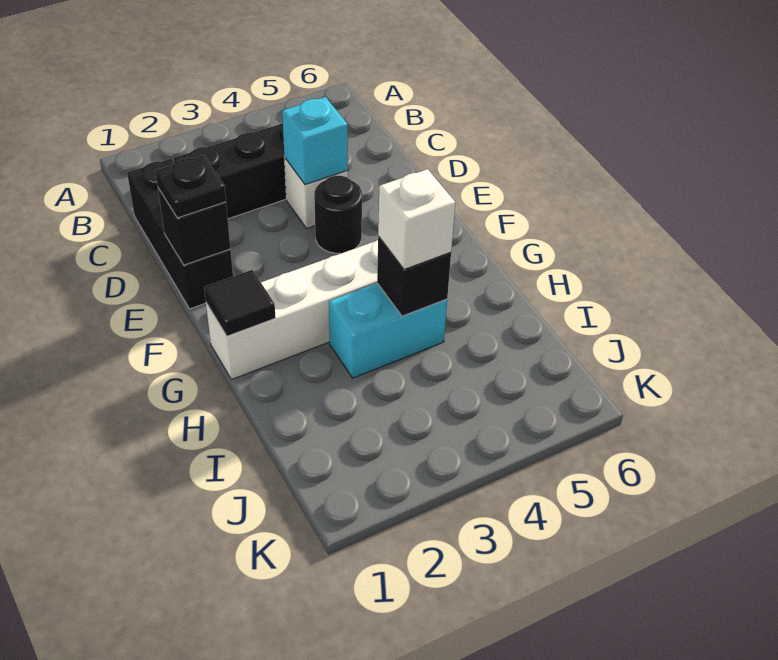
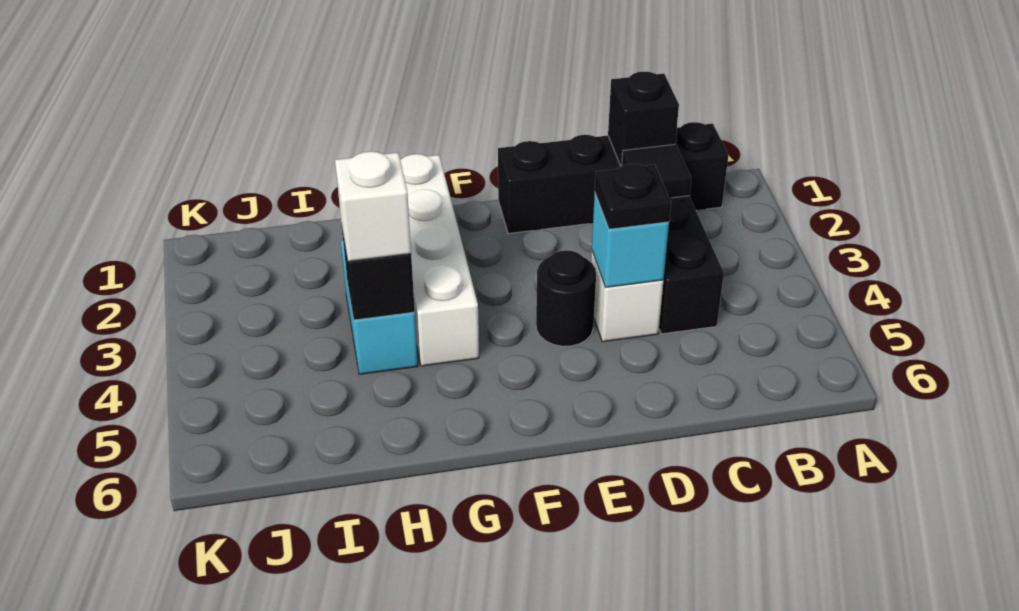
black brick C1:E1 level 1 -> black brick B1:E1 level 1
black brick E1 level 2 -> black brick C1 level 2
black plate E1 level 3 -> black plate D4 level 3
black tile G1 level 2 -> black tile C2 level 2

